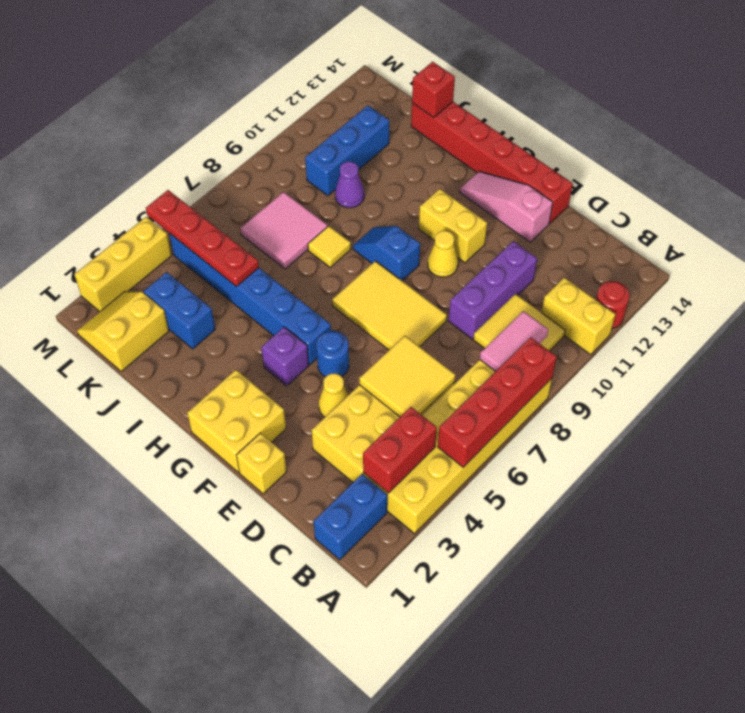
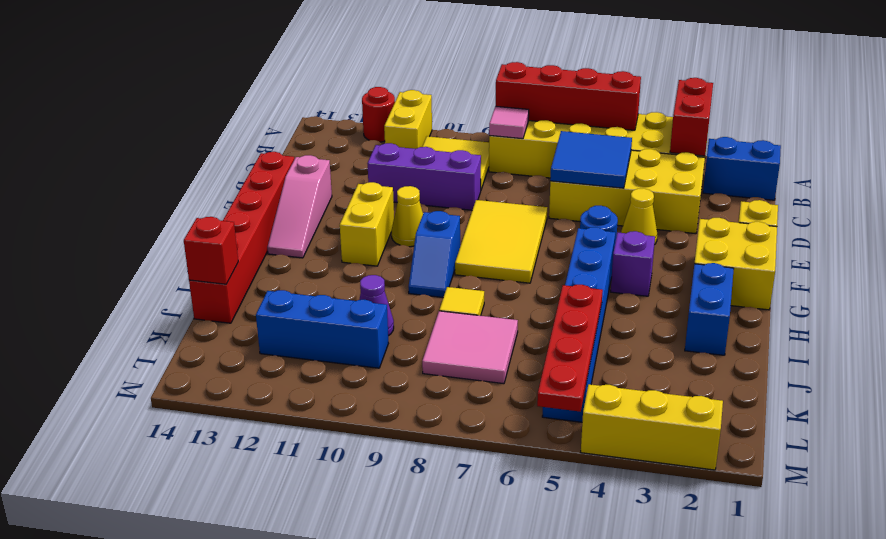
red brick B3:B4 level 2 -> red brick A3:B3 level 2
pink tile B8:B9 level 2 -> pink tile B8 level 2
yellow tile C5:D6 level 2 -> blue tile C5:D6 level 2
blue brick J3:K3 level 1 -> blue brick H2:I2 level 1
yellow slope K1:L2 level 1 top K -> none

